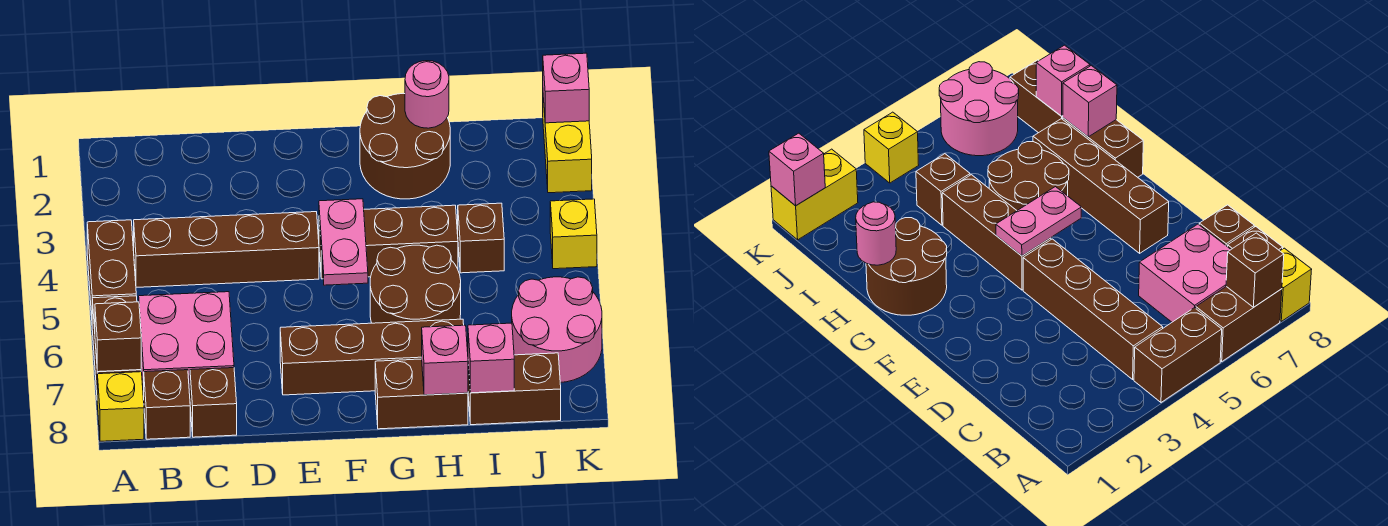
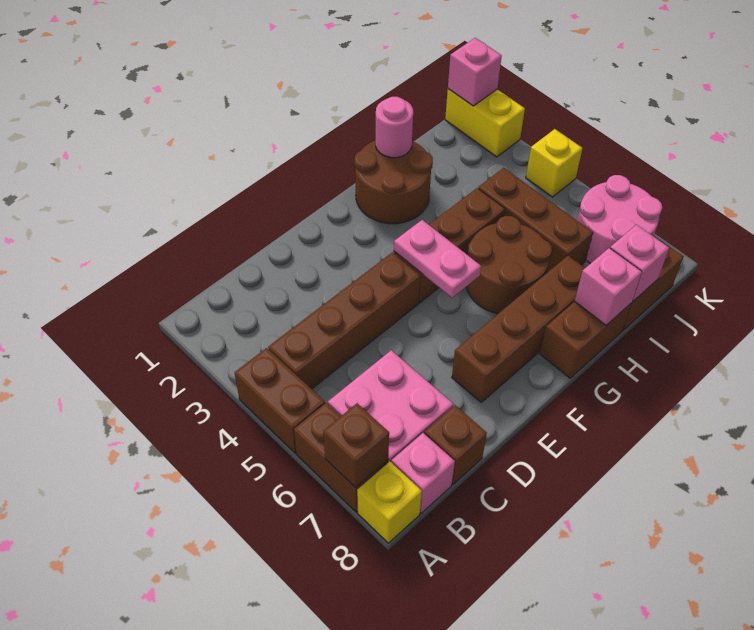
brown brick B8 level 1 -> pink brick B8 level 1
brown brick I4 level 1 -> brown brick I4:I6 level 1

